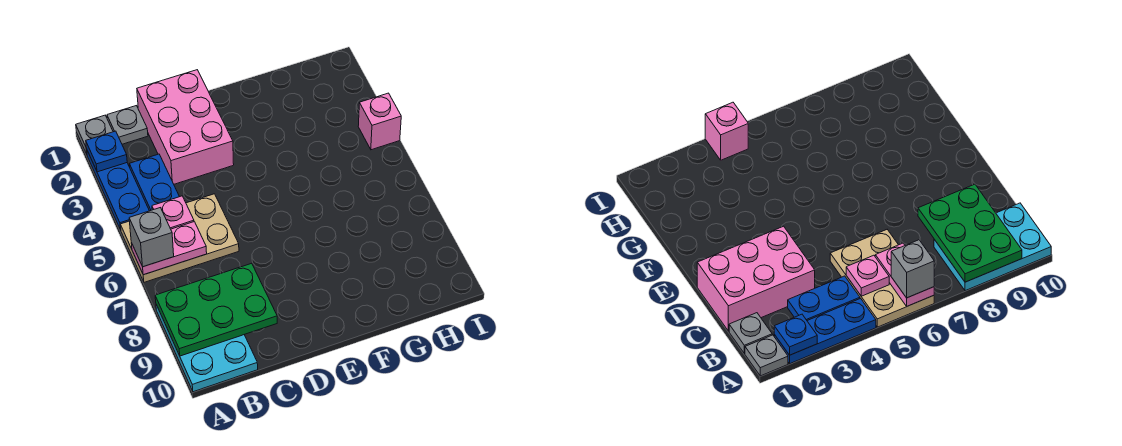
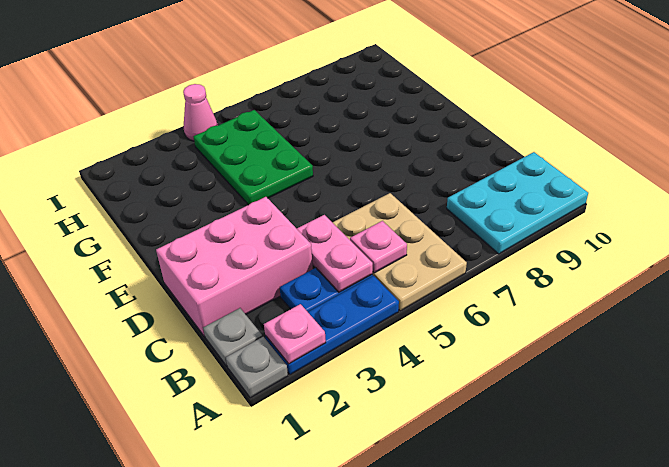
blue plate A2 level 2 -> pink plate A2 level 2
pink plate A6:B6 level 2 -> pink plate B4:C4 level 2
grey brick A6 level 3 -> none
green plate A8:C9 level 2 -> green plate F4:H5 level 1
pink brick I4 level 1 -> pink cone I4 level 1

